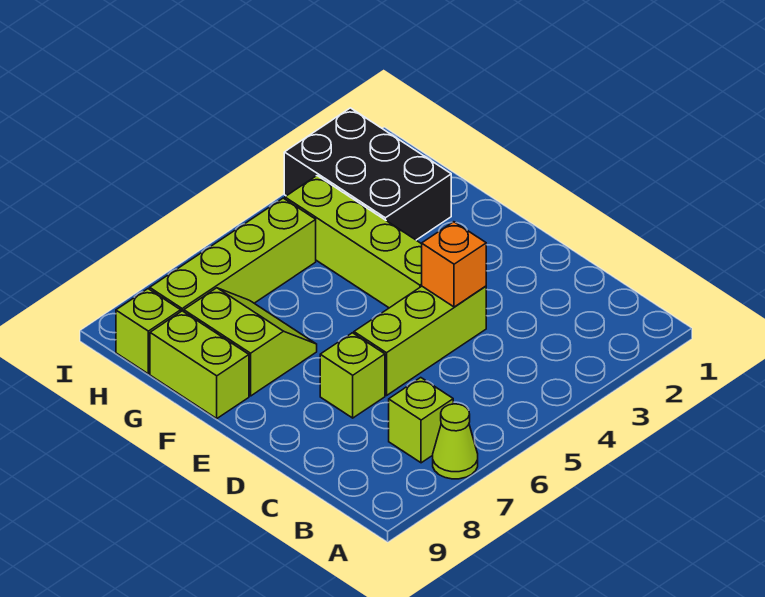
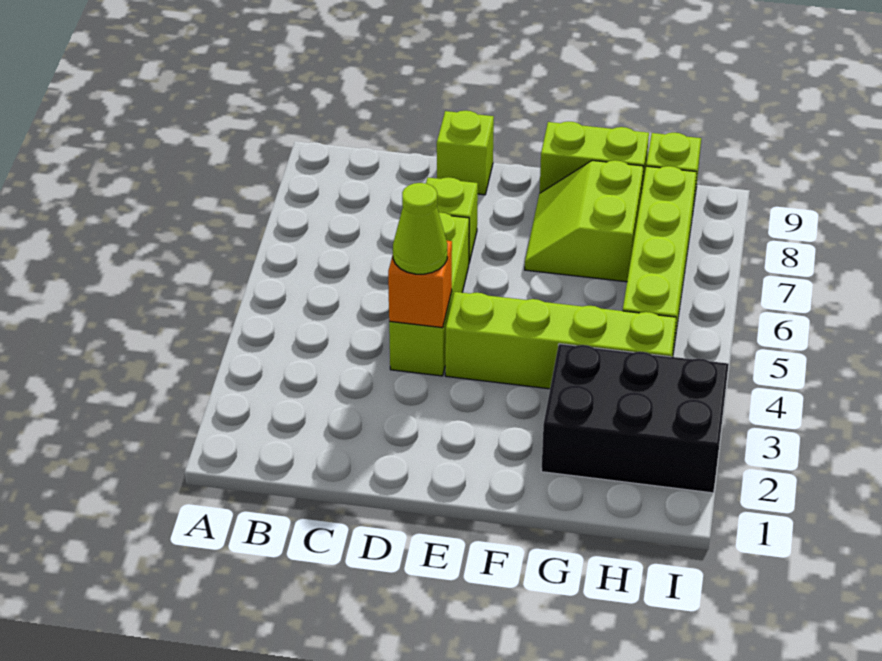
lime cone A7 level 1 -> lime cone D4 level 3
lime brick B7 level 1 -> lime brick D9 level 1
lime slope F7:G8 level 1 top 8 -> lime slope F7:G8 level 1 top G

